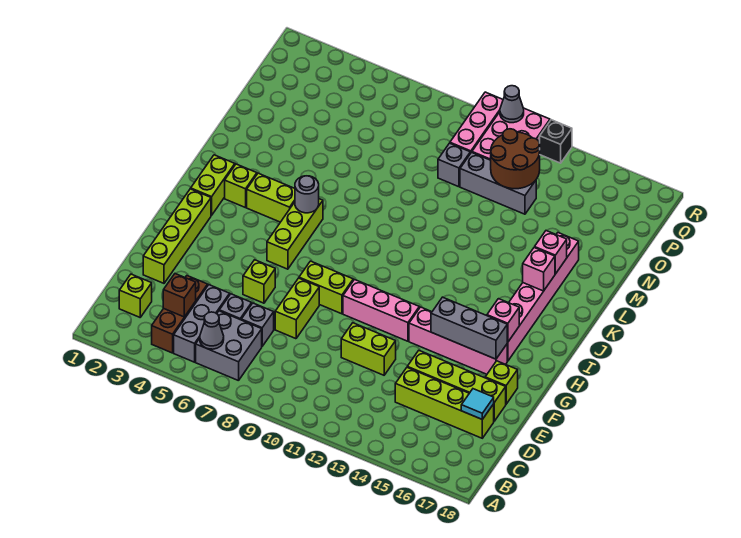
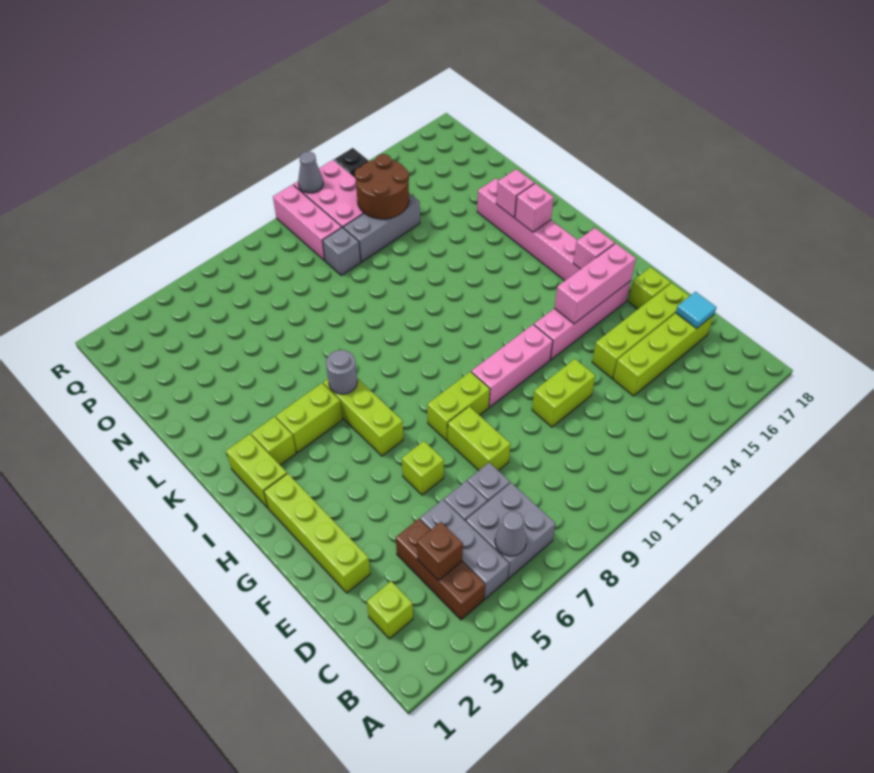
grey brick G14:G16 level 2 -> pink brick G14:G16 level 2

